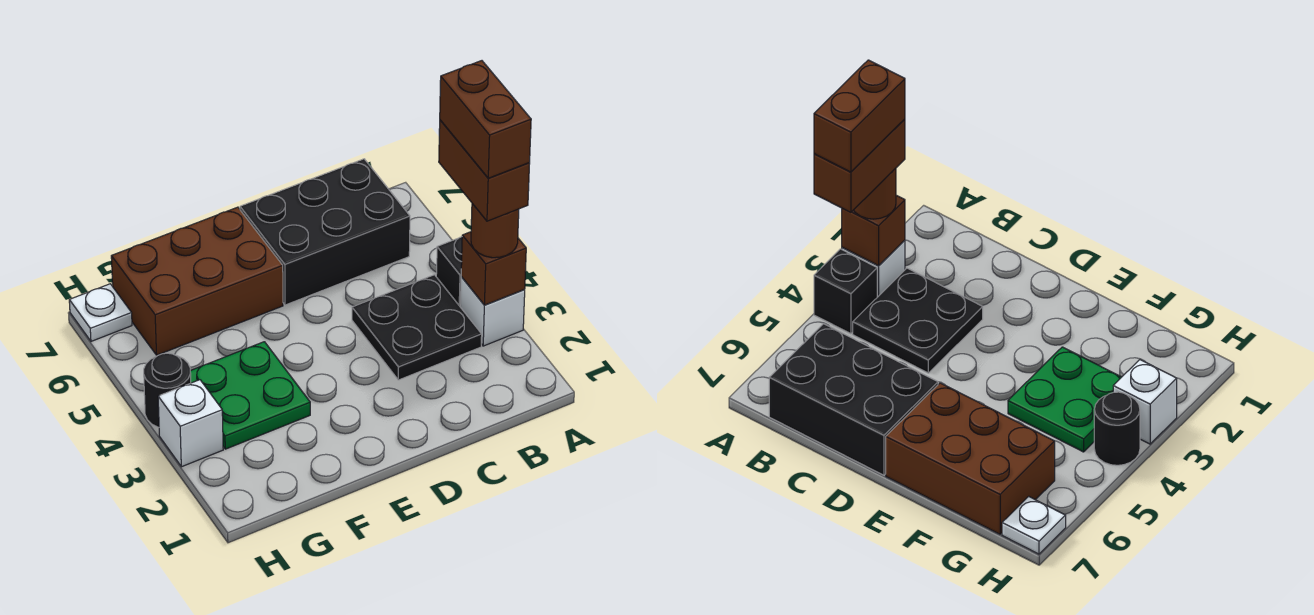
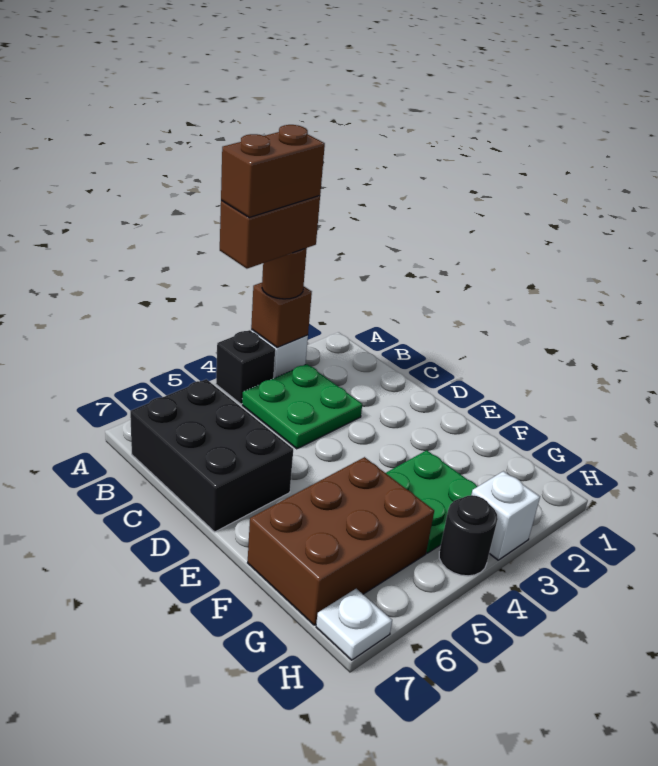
black plate B3:C4 level 1 -> green plate B3:C4 level 1
brown brick E6:G7 level 1 -> brown brick F5:G7 level 1

